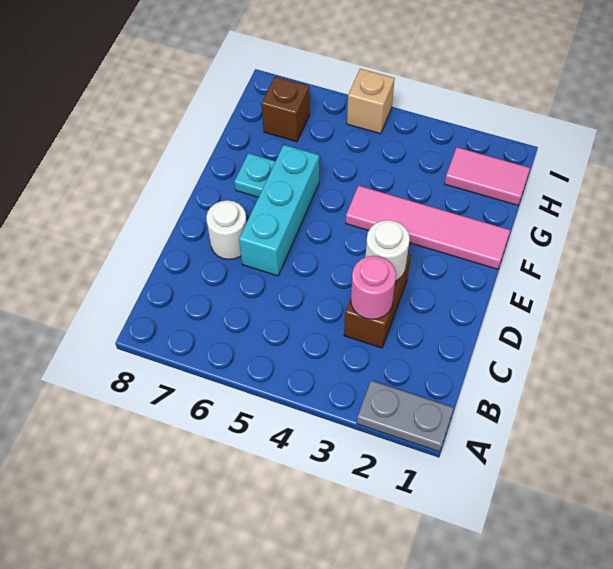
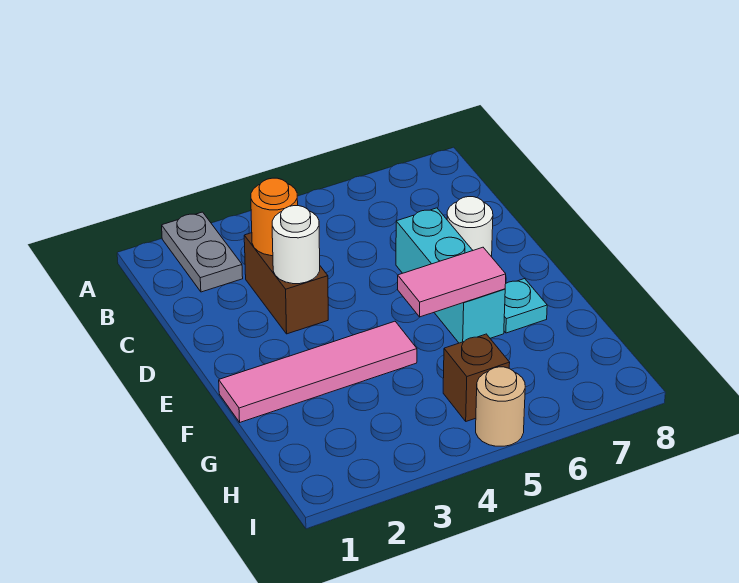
grey plate A1:A2 level 1 -> grey plate A2:B2 level 1
pink round brick C3 level 2 -> orange round brick C3 level 2
pink tile H1:H2 level 1 -> pink tile F5:F6 level 2
brown brick H7 level 1 -> brown brick H5 level 1
tan brick I5 level 1 -> tan round brick I5 level 1

